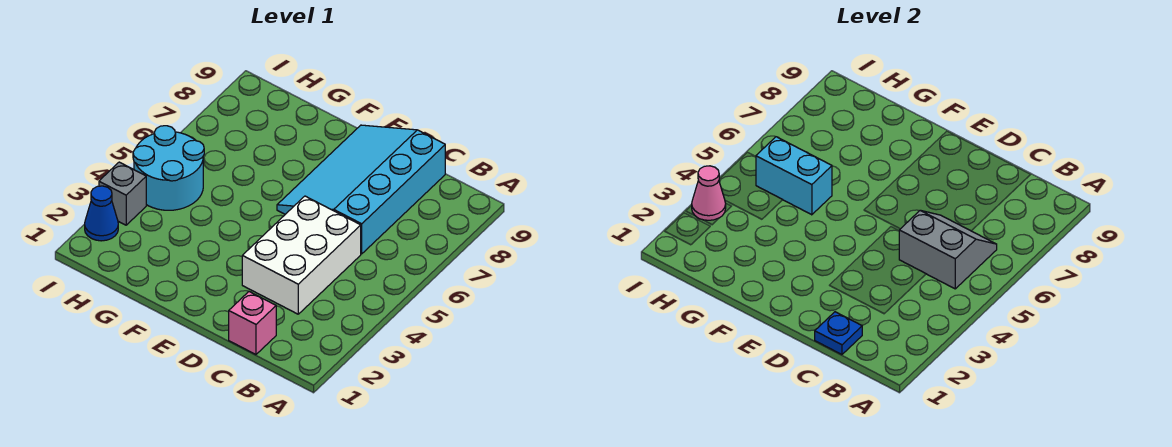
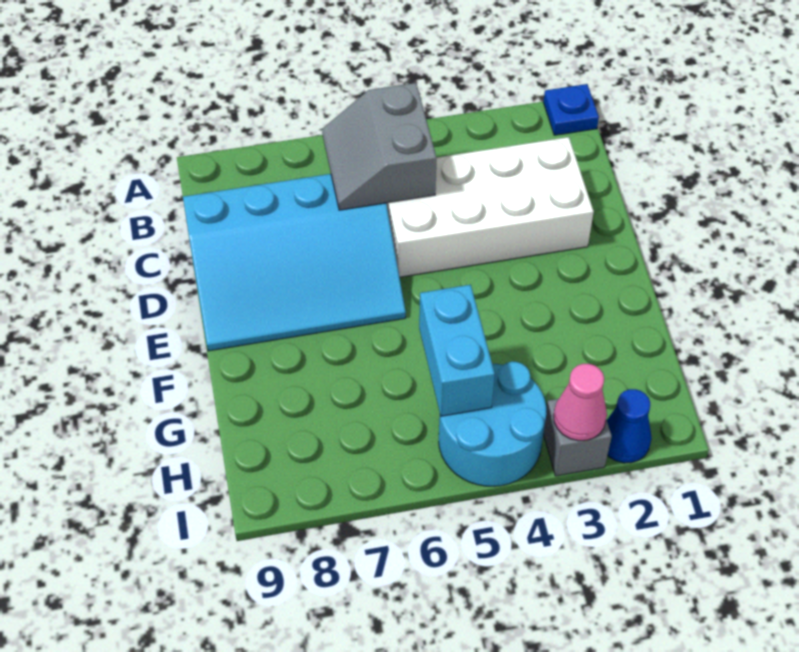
pink brick C1 level 1 -> none
blue plate C1 level 2 -> blue plate A1 level 1
white brick C3:D5 level 1 -> white brick C2:D5 level 1

